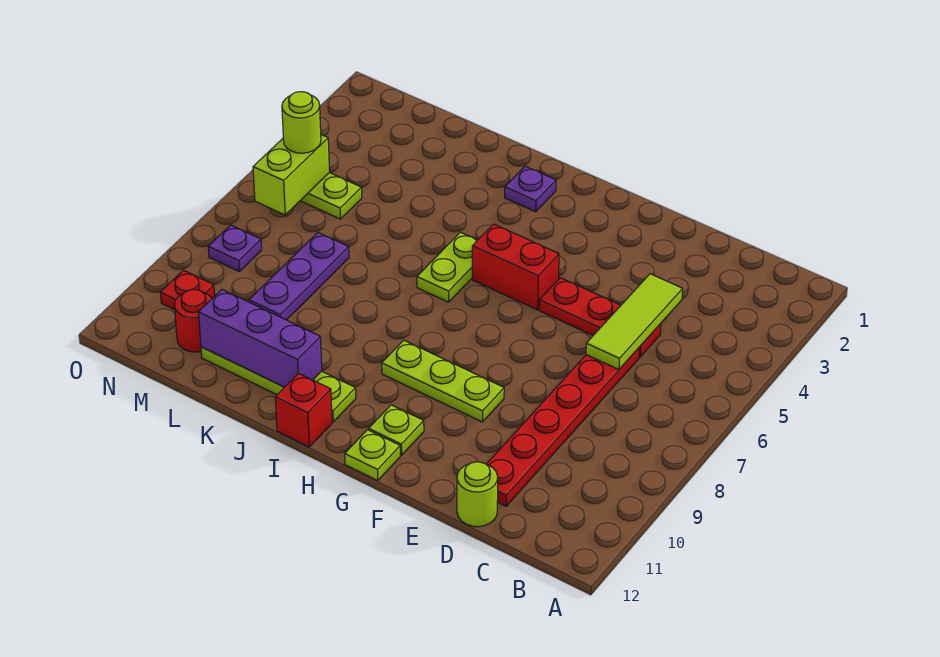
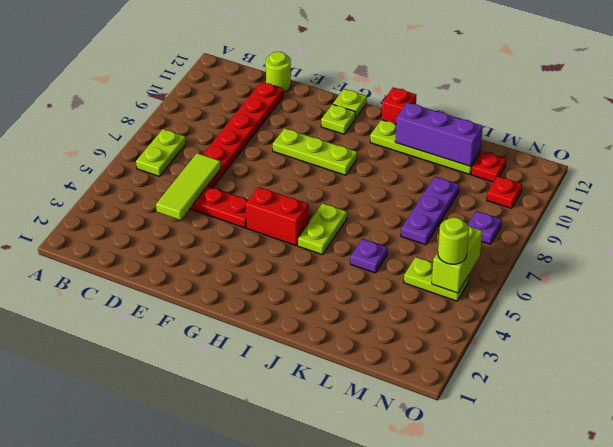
none -> lime plate B6:B7 level 1
purple plate I2 level 1 -> purple plate K5 level 1
red round brick M11 level 1 -> red plate M11 level 1

